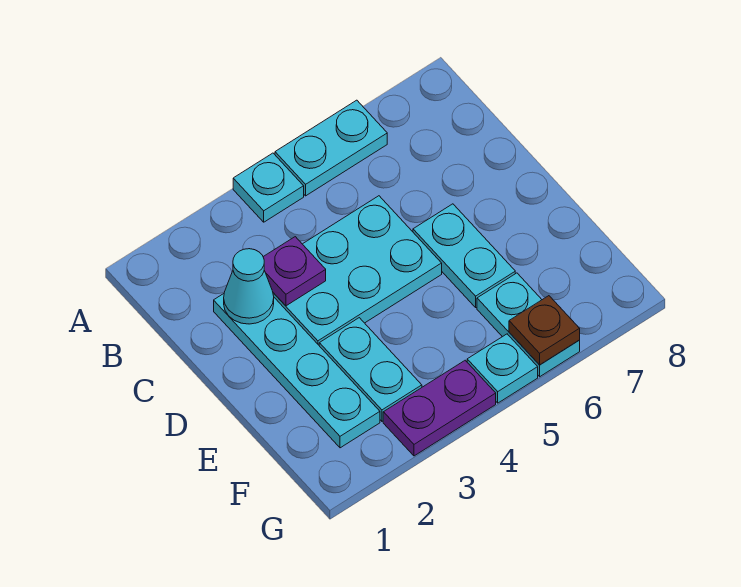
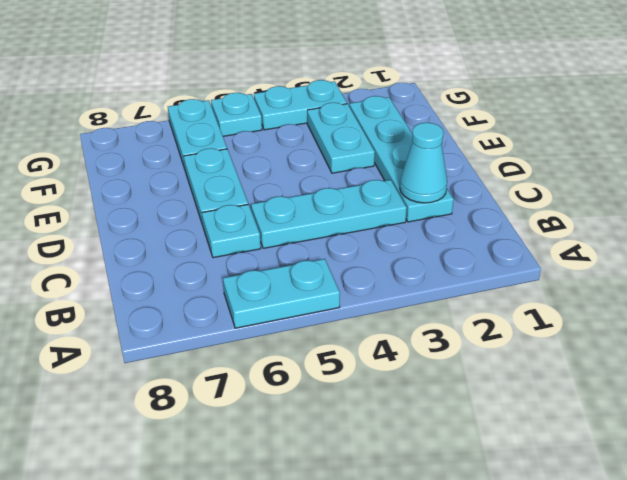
cyan plate A4 level 1 -> cyan plate C6 level 1
cyan plate C3:D5 level 1 -> cyan plate C3:C5 level 1
purple plate C3 level 2 -> none
purple plate G3:G4 level 1 -> cyan plate G3:G4 level 1
brown plate G6 level 2 -> none

